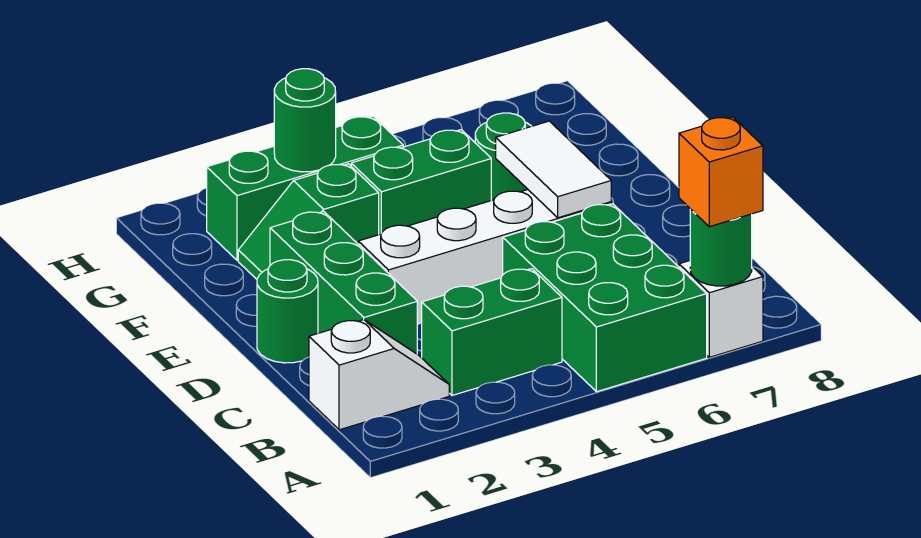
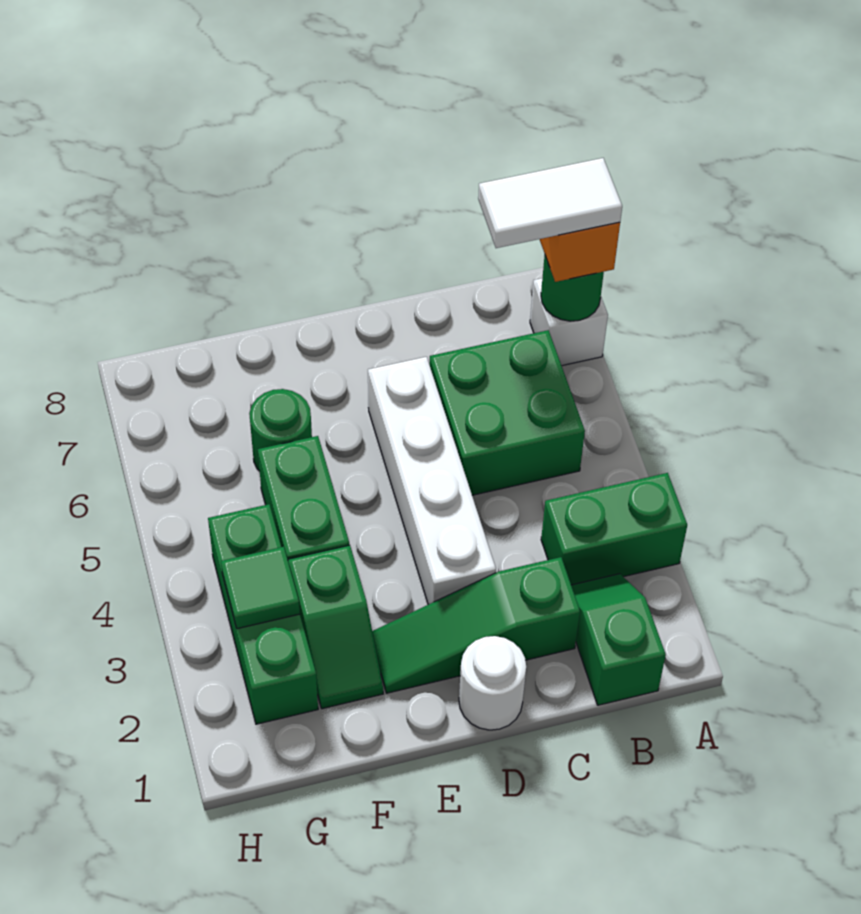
green brick A5:C6 level 1 -> green brick B5:C6 level 1
white slope B1:B2 level 1 top 1 -> green slope B1:B2 level 1 top 1
green brick B3:B4 level 1 -> green brick A3:B3 level 1
green brick C2:E2 level 1 -> green slope C2:E2 level 1 top C
green round brick D1 level 1 -> white round brick D1 level 1
white tile D6:E6 level 2 -> white tile A7:B7 level 4
green round brick G3 level 2 -> green tile G3 level 2

